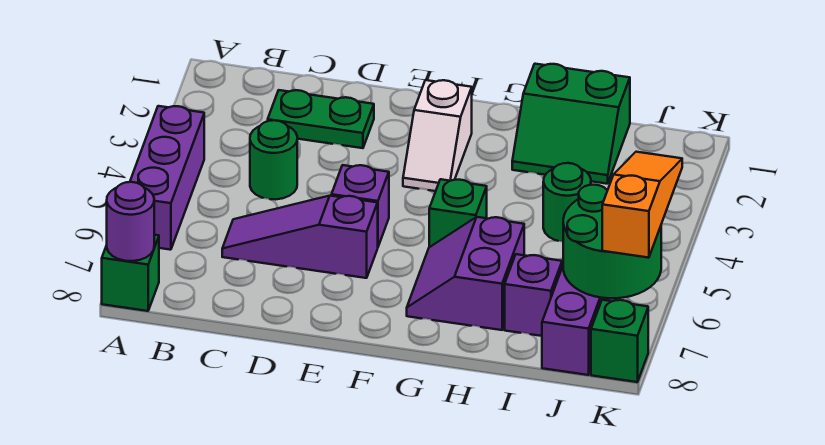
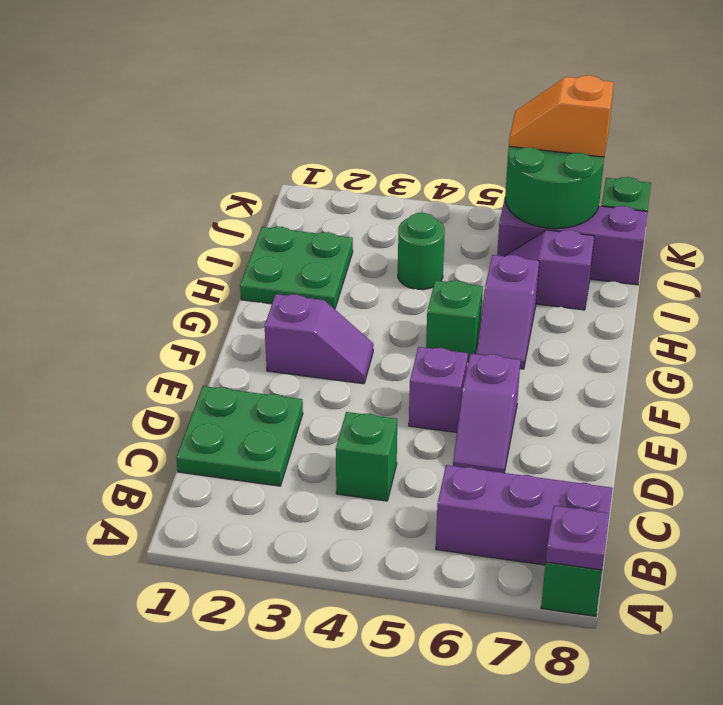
purple brick A4:A6 level 1 -> purple brick B6:B8 level 1
purple round brick A8 level 2 -> purple plate A8 level 2
green plate C2:D2 level 1 -> green plate C1:D2 level 1
green round brick C4 level 1 -> green brick C4 level 1
purple slope C6:E6 level 1 top E -> purple slope D6:E6 level 1 top E
white slope F2:F3 level 1 top 2 -> purple slope F2:F3 level 1 top 2
purple slope G6:H7 level 1 top H -> purple slope G6:H6 level 1 top H
green slope H1:I2 level 1 top 1 -> green plate H1:I2 level 1
orange slope K5:K7 level 3 top 7 -> orange slope K6:K7 level 3 top 7

